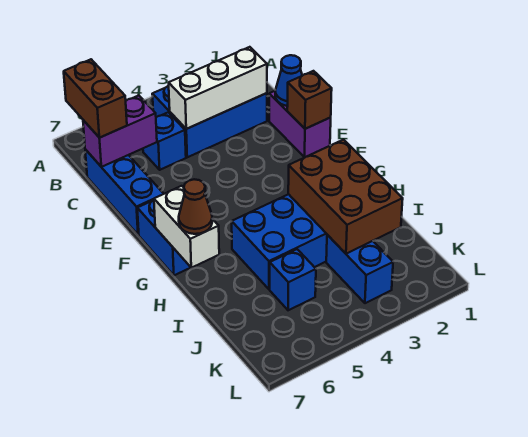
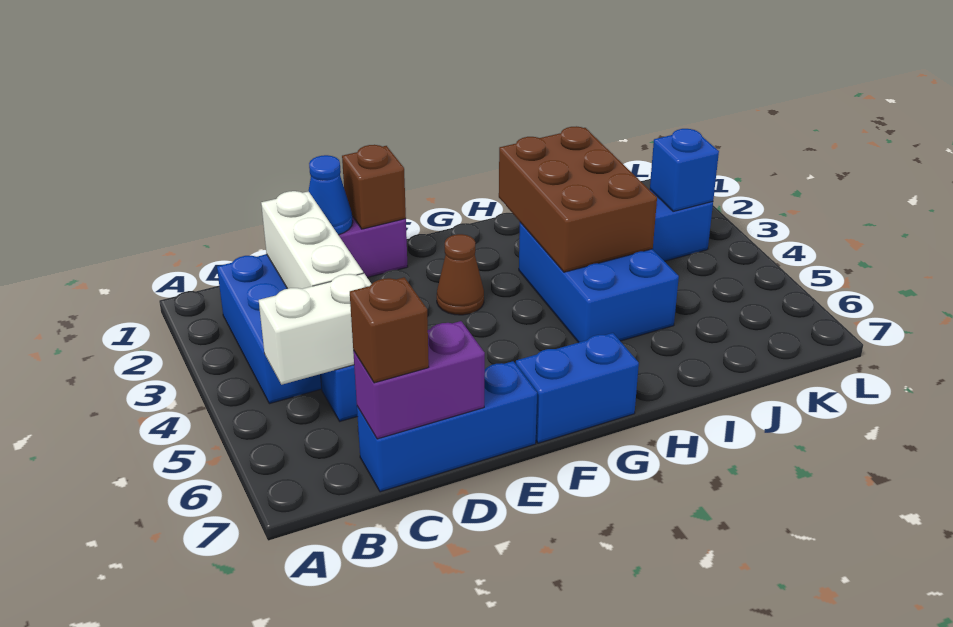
brown brick B7:C7 level 3 -> brown brick C7 level 3
purple brick C6:C7 level 2 -> purple brick C7:D7 level 2
white brick G7:H7 level 2 -> white brick B5:C5 level 2
brown brick H2:J3 level 2 -> brown brick H2:I4 level 2
brown cone H7 level 3 -> brown cone F3 level 1
blue brick J5 level 1 -> blue brick K3 level 2

